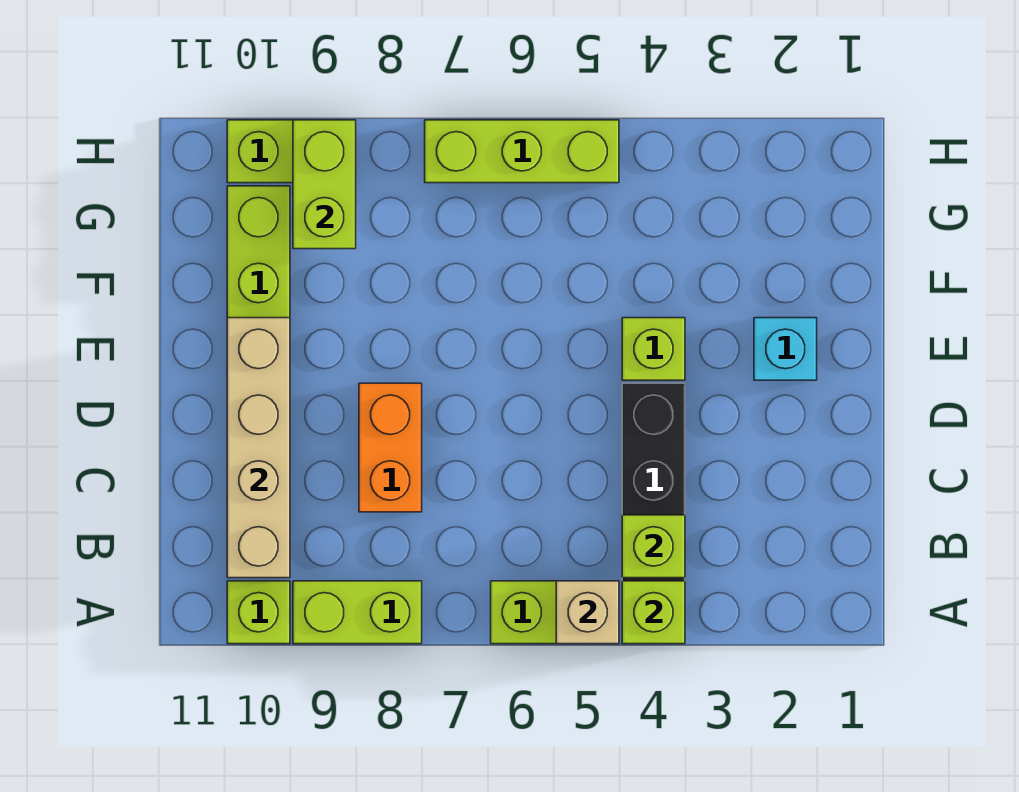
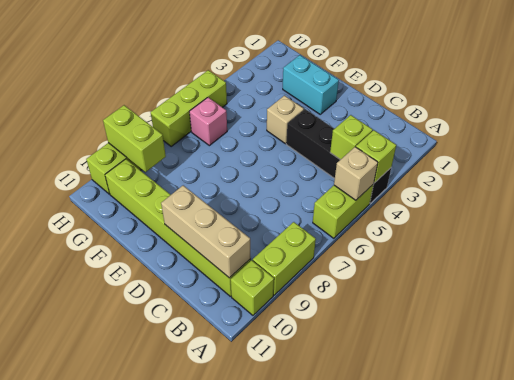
tan brick B10:E10 level 2 -> tan brick B10:D10 level 2
orange brick C8:D8 level 1 -> none
cyan brick E2 level 1 -> cyan brick E2:F2 level 1
lime brick E4 level 1 -> tan brick E4 level 1
none -> pink brick G6 level 1

